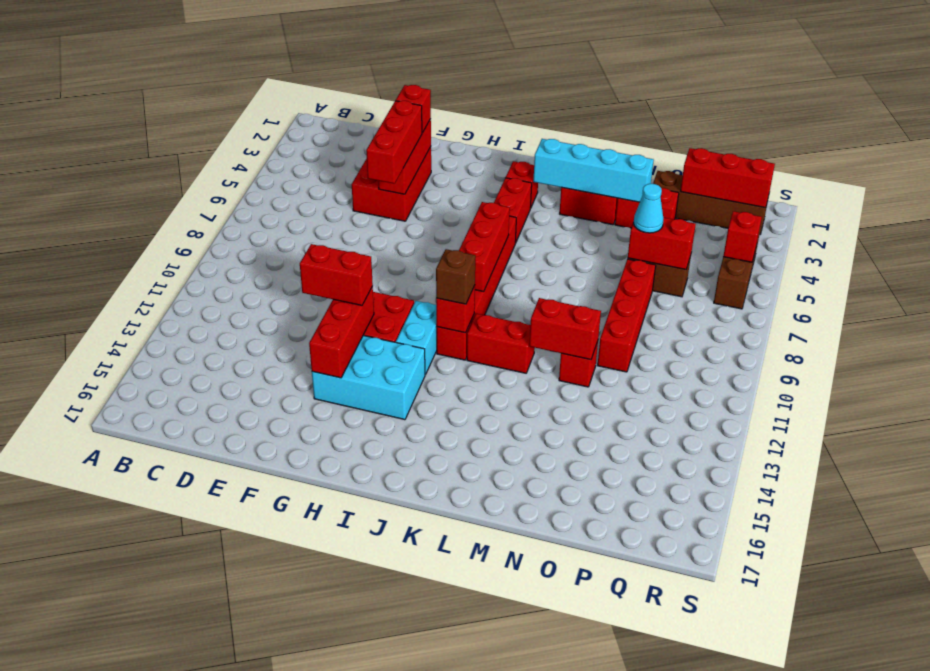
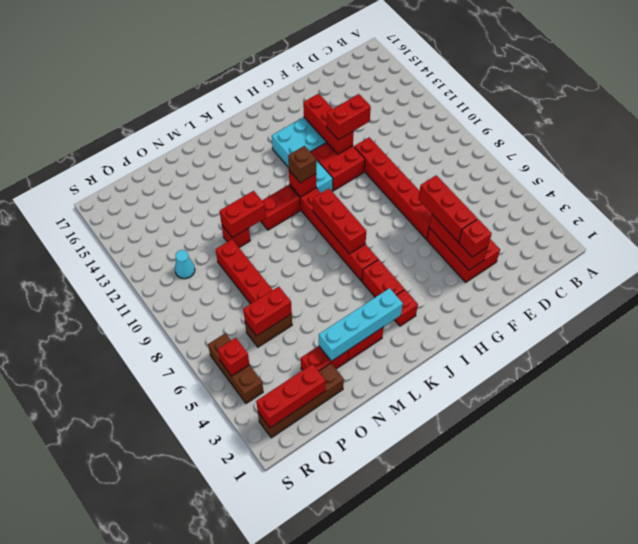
none -> red brick F6:F11 level 1
cyan cone O6 level 3 -> cyan cone Q11 level 1

